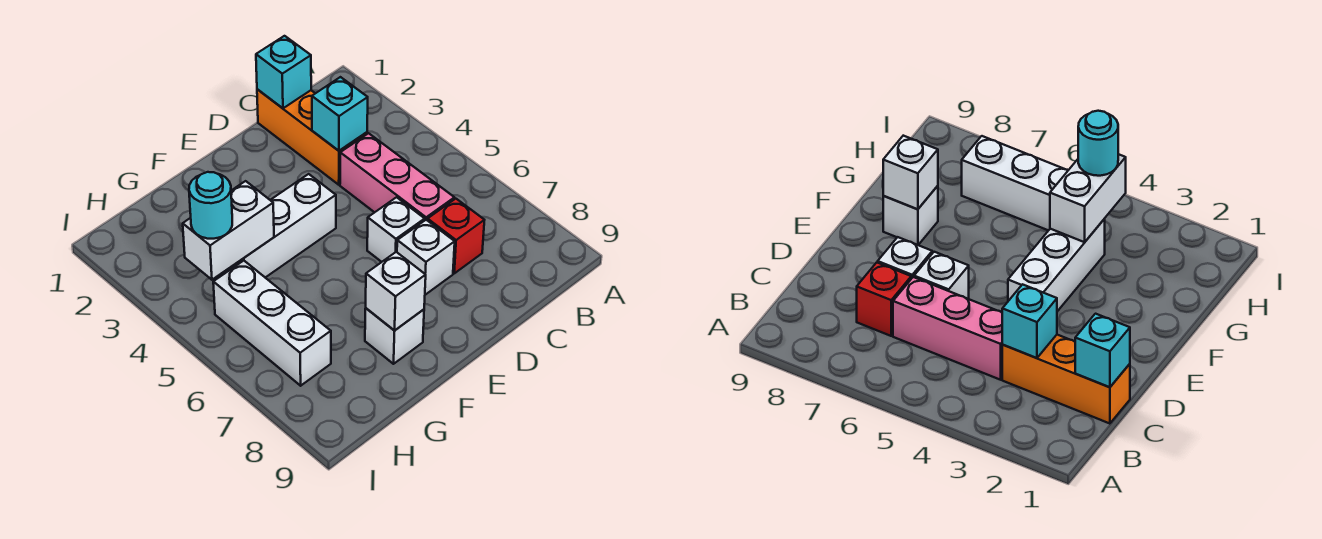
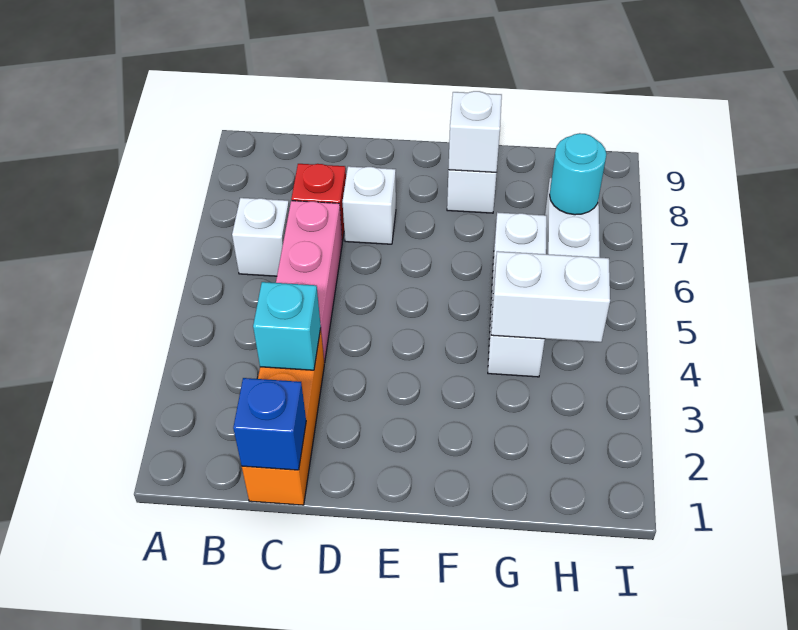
cyan brick C1 level 2 -> blue brick C1 level 2
white brick D6 level 1 -> white brick B6 level 1
white brick E4:G4 level 1 -> white brick G4:G6 level 1
cyan round brick H4 level 3 -> cyan round brick H7 level 2

